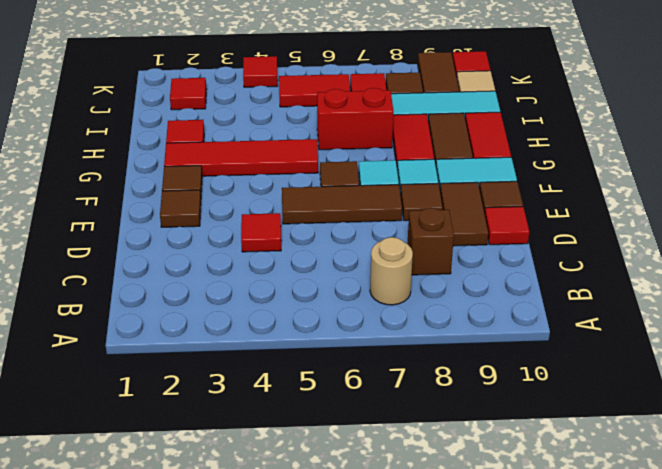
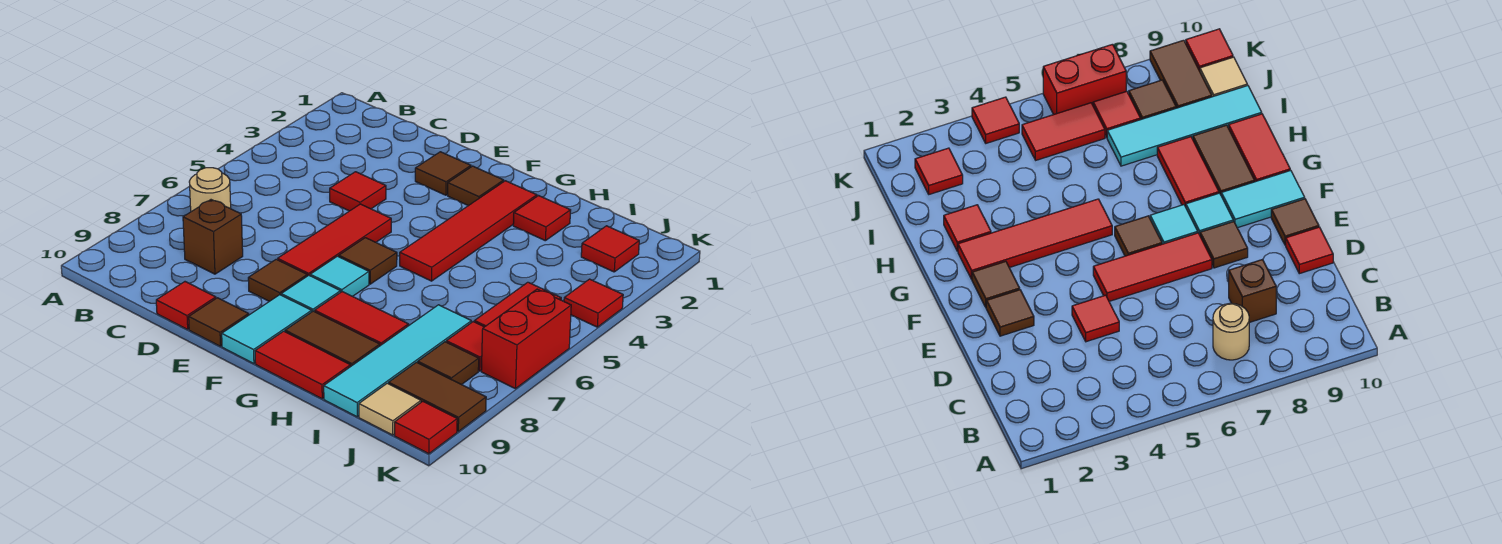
brown tile D9:E9 level 1 -> none
brown tile E5:E7 level 1 -> red tile E5:E7 level 1
red brick H6:H7 level 1 -> red brick K6:K7 level 1

